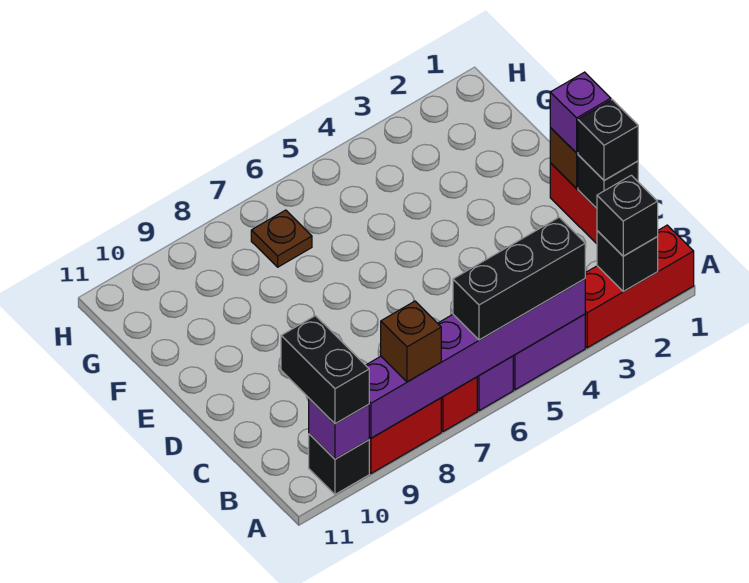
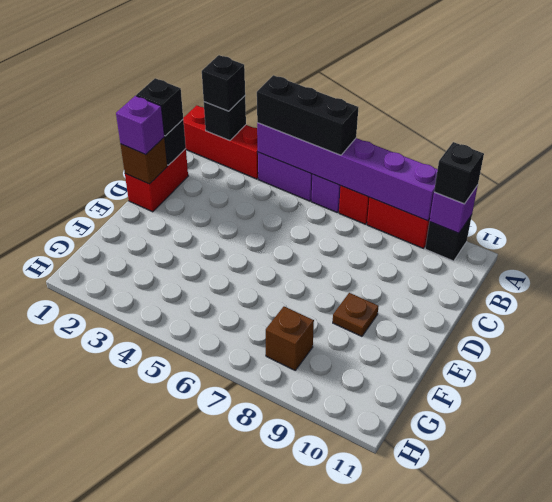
brown brick A8 level 3 -> brown brick G8 level 1
black brick A10:B10 level 3 -> black brick A10 level 3
brown plate G7 level 1 -> brown plate E9 level 1

